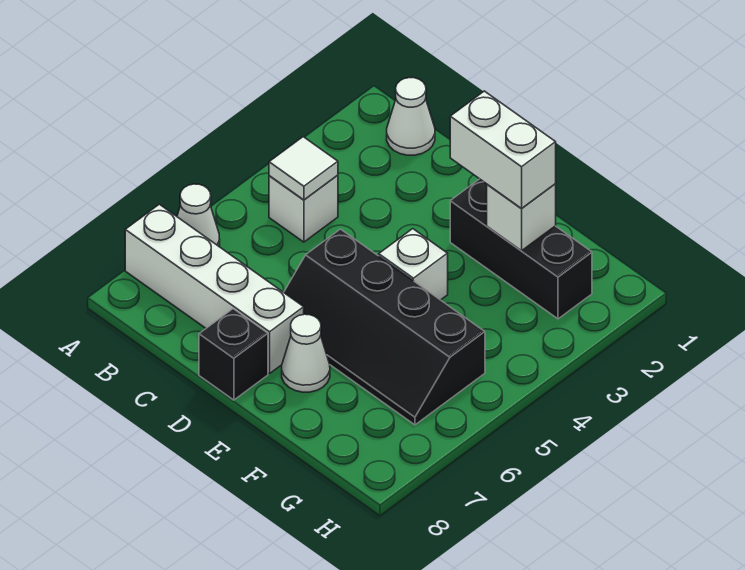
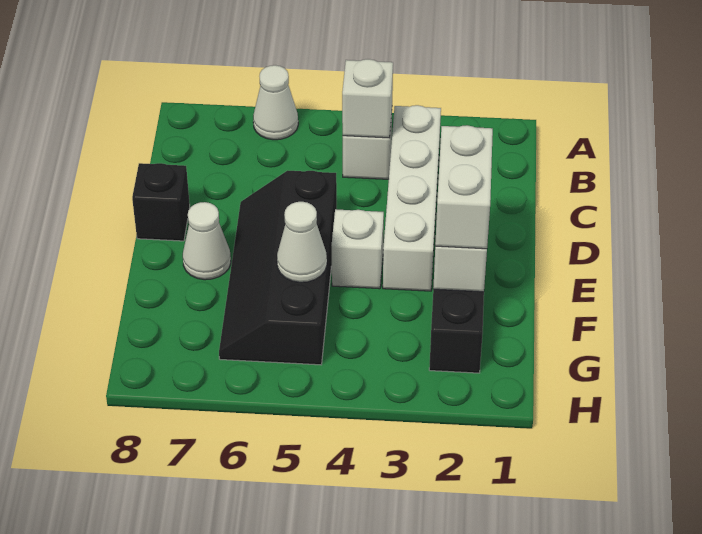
white brick A7:D7 level 1 -> white brick B3:E3 level 1
white cone B1 level 1 -> white cone F5 level 2
white tile B4 level 2 -> white brick B4 level 2

